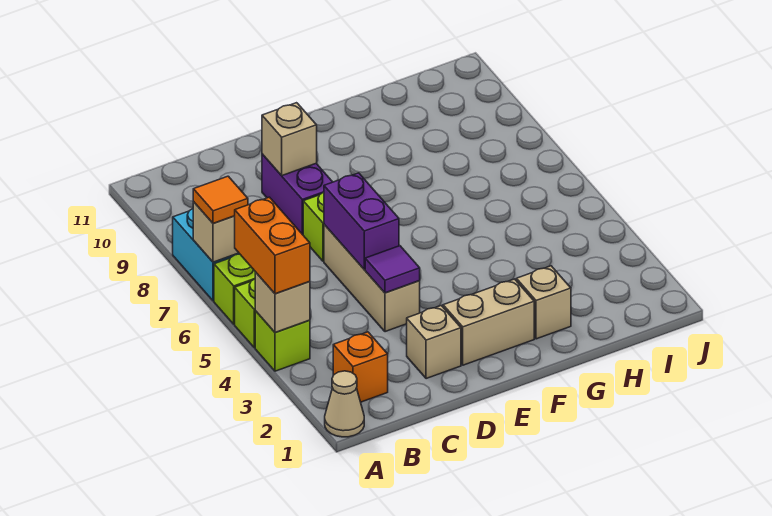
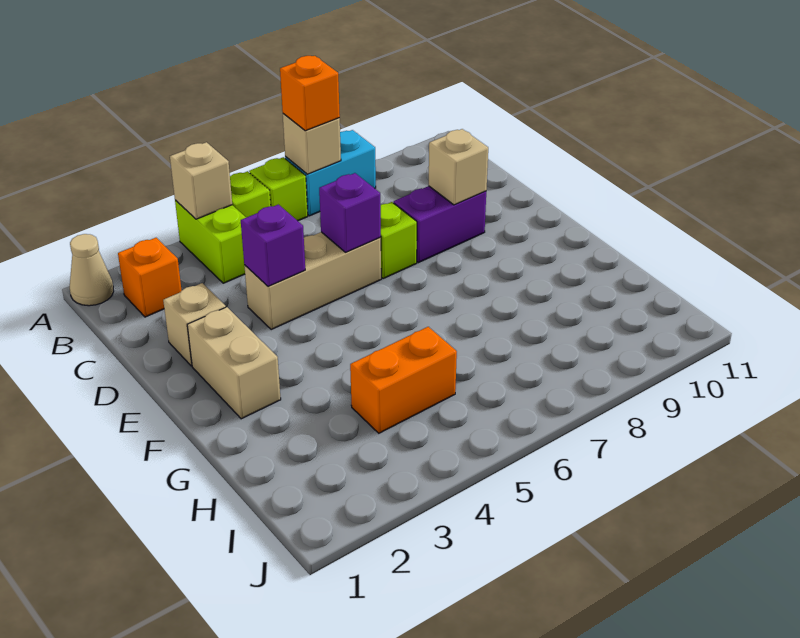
lime brick A4 level 1 -> lime brick A4:B4 level 1
orange brick A4:A5 level 3 -> orange brick H4:H5 level 1
orange tile A7 level 3 -> orange brick A7 level 3
purple tile D4 level 2 -> purple brick D4 level 2
purple brick D5:D6 level 2 -> purple brick D6 level 2
tan brick G2 level 1 -> none

